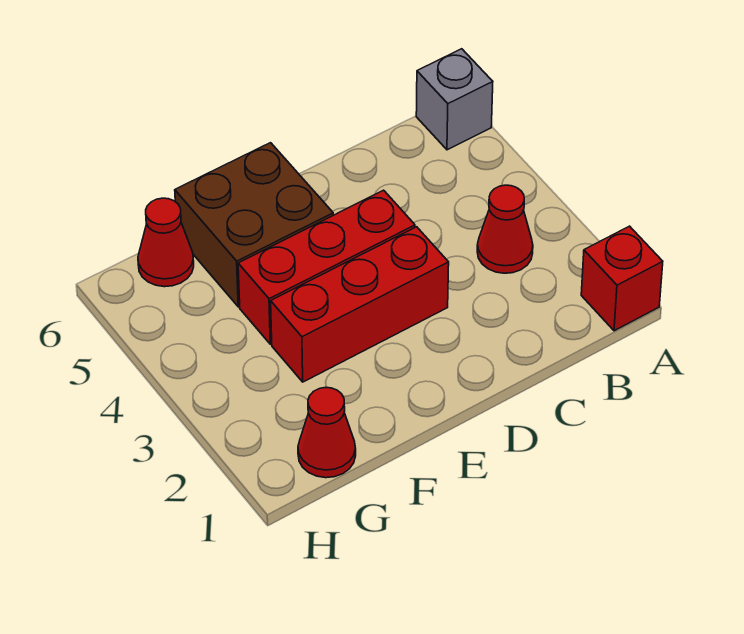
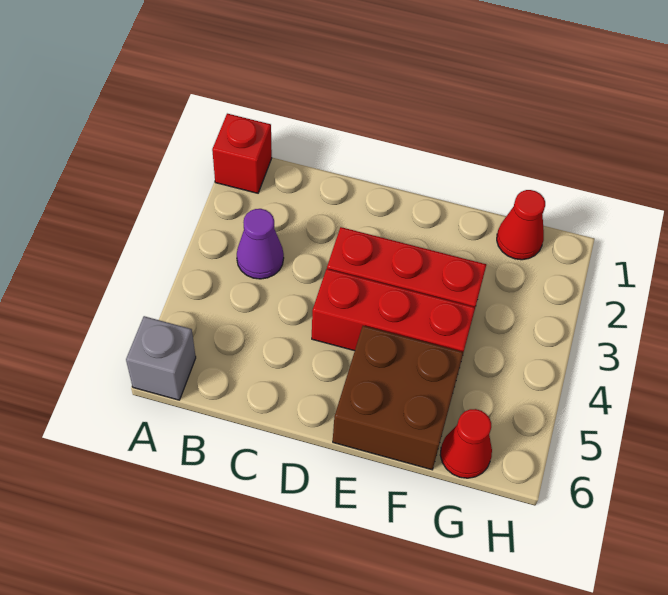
red cone B3 level 1 -> purple cone B3 level 1

